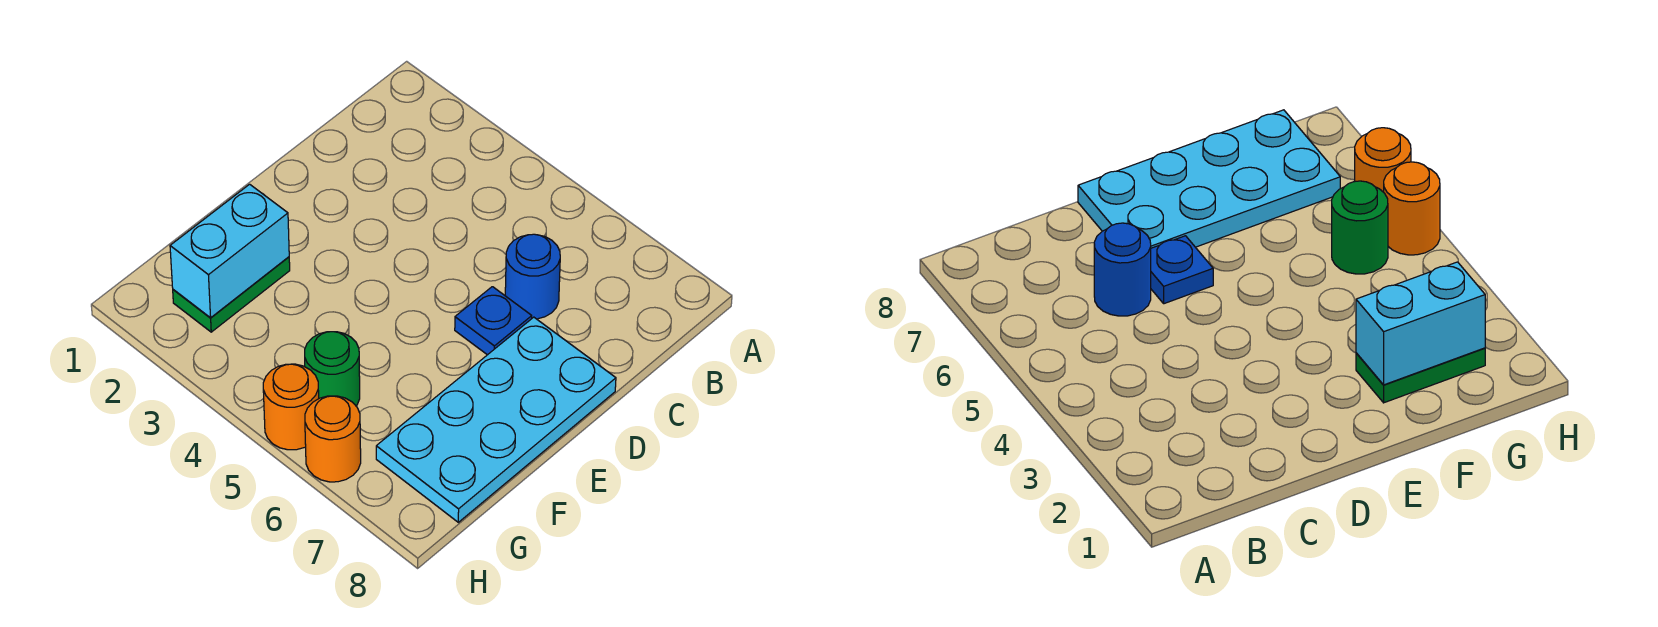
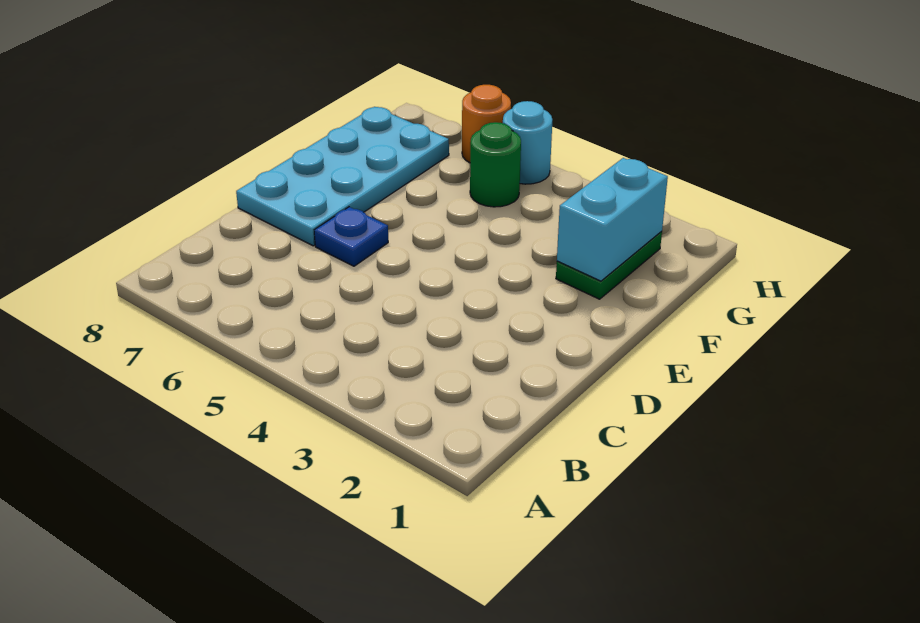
blue round brick C6 level 1 -> none
orange round brick H5 level 1 -> cyan round brick H5 level 1

